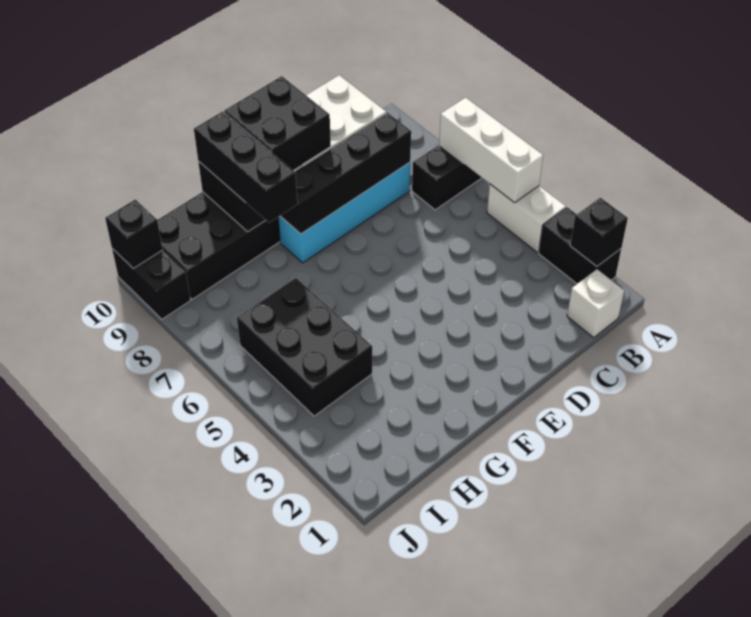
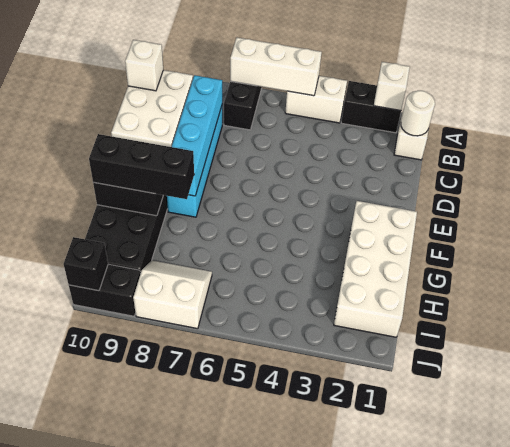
black brick A2 level 2 -> white brick A2 level 2
none -> white round brick B1 level 2
black brick C8:F8 level 2 -> cyan brick C8:F8 level 2
none -> white brick C10 level 3
black brick E9:F10 level 3 -> none
none -> white brick F1:I2 level 1
black brick H4:I6 level 1 -> none
none -> white slope I7:J8 level 1 top J

